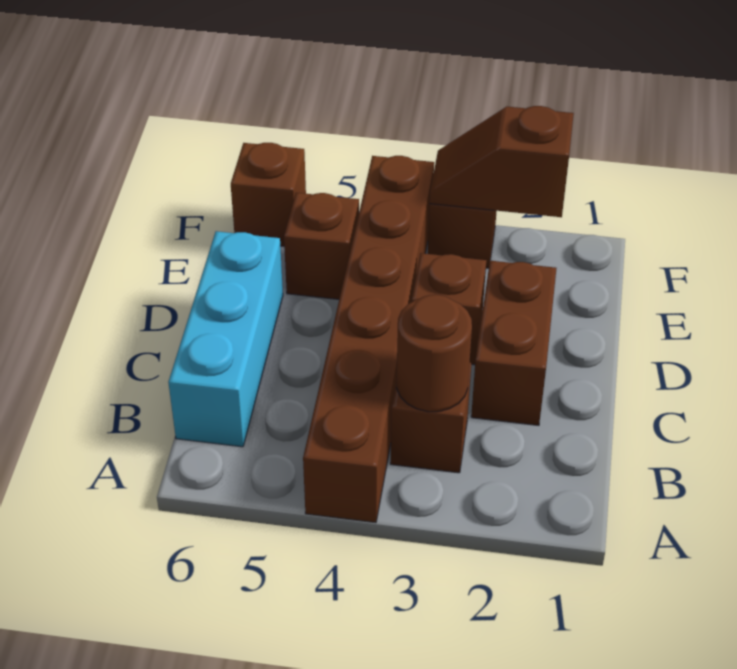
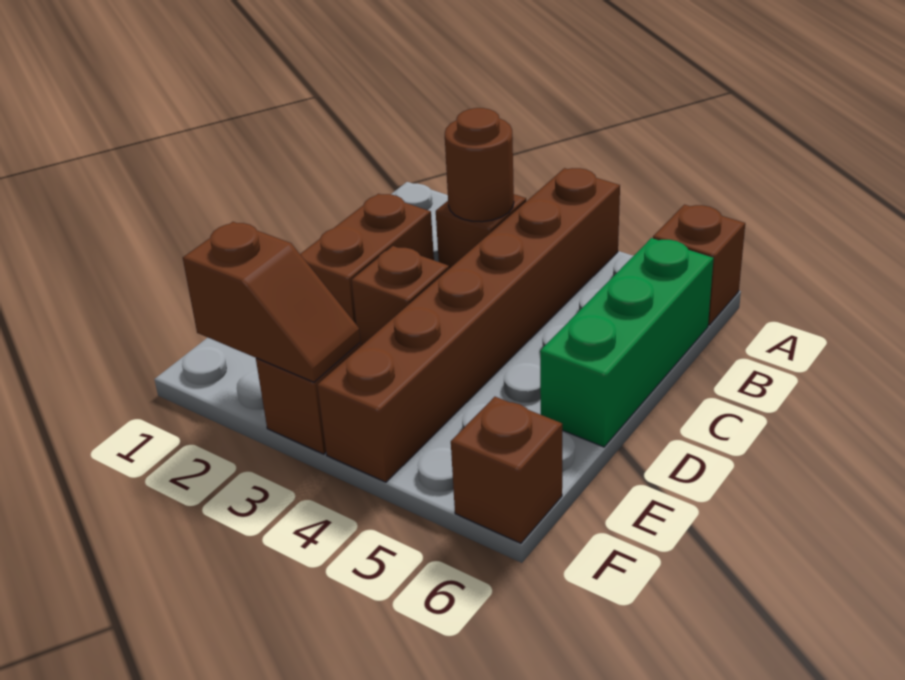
cyan brick B6:D6 level 1 -> green brick B6:D6 level 1
brown brick E5 level 1 -> brown brick A6 level 1

